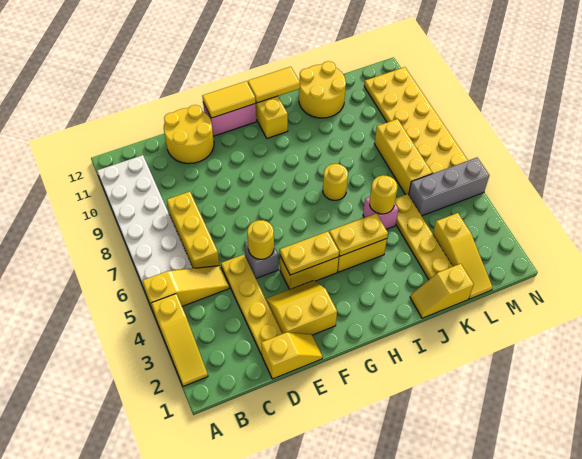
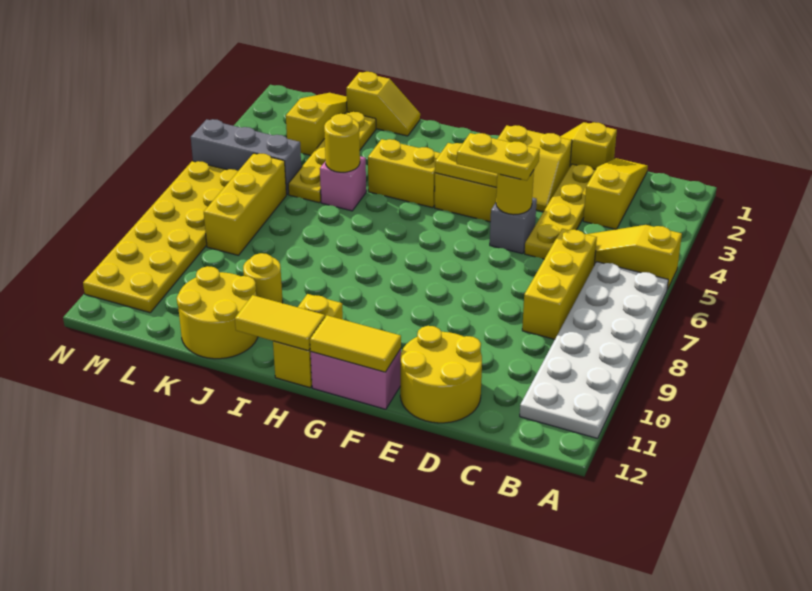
yellow slope A2:A4 level 1 top 4 -> yellow slope C1:C3 level 1 top 3
yellow plate H4:I4 level 2 -> yellow plate E5:F5 level 3
yellow round brick I7 level 1 -> yellow round brick J10 level 1

